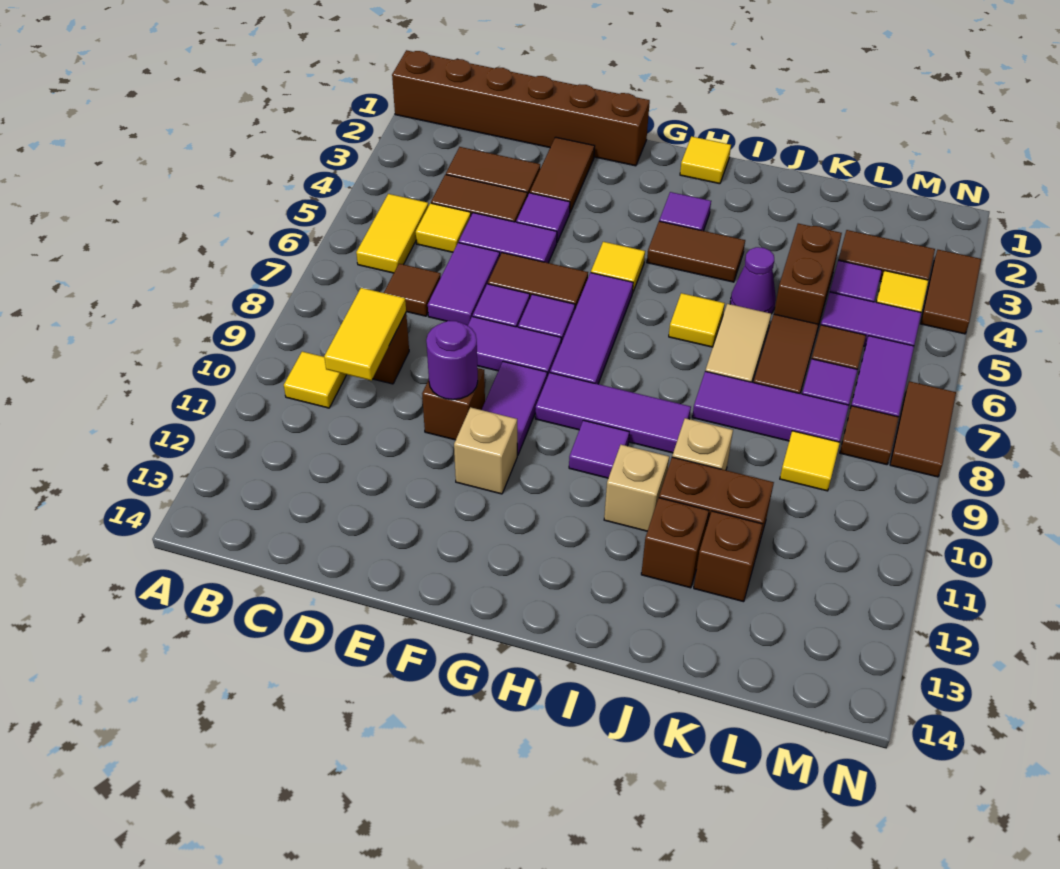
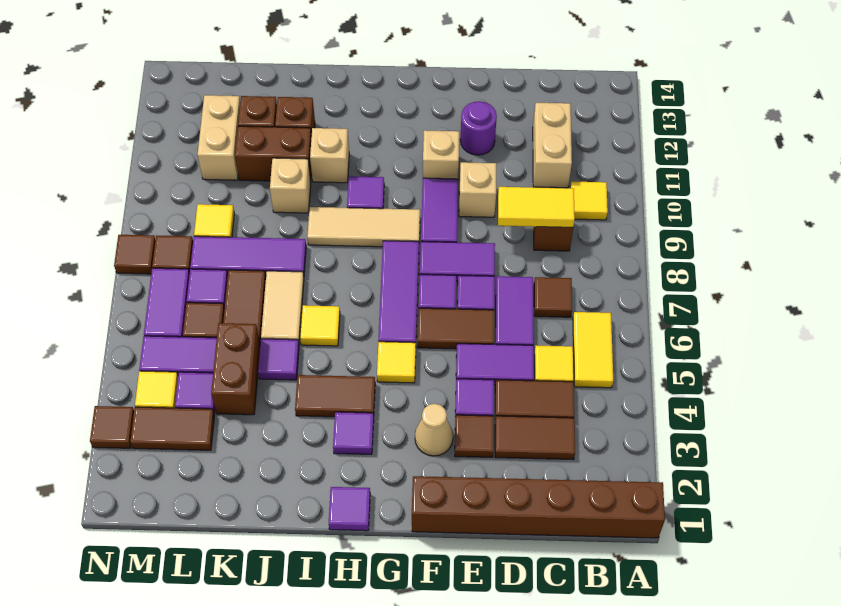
yellow tile C9:C10 level 2 -> yellow tile C9:D9 level 2
none -> tan brick C11:C12 level 1
brown tile E2:E3 level 1 -> brown tile E3 level 1
brown brick E10 level 1 -> tan brick E10 level 1
purple round brick E10 level 2 -> purple round brick E12 level 1
none -> tan cone F3 level 1
purple tile G9:I9 level 1 -> tan tile G9:I9 level 1
yellow tile H1 level 1 -> purple tile H1 level 1
purple cone J5 level 1 -> purple tile J5 level 1
none -> tan brick L11:L12 level 1
brown tile N3:N4 level 1 -> brown tile N3 level 1
brown tile N7:N8 level 1 -> brown tile N8 level 1

